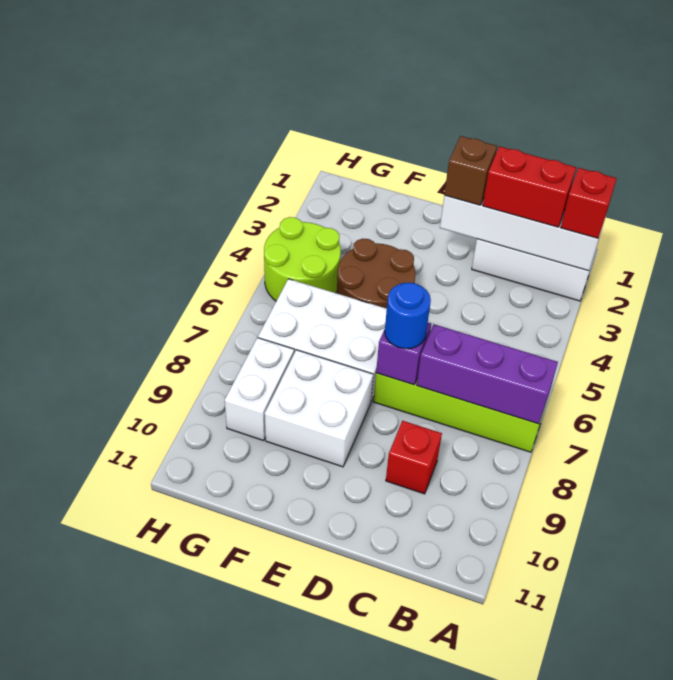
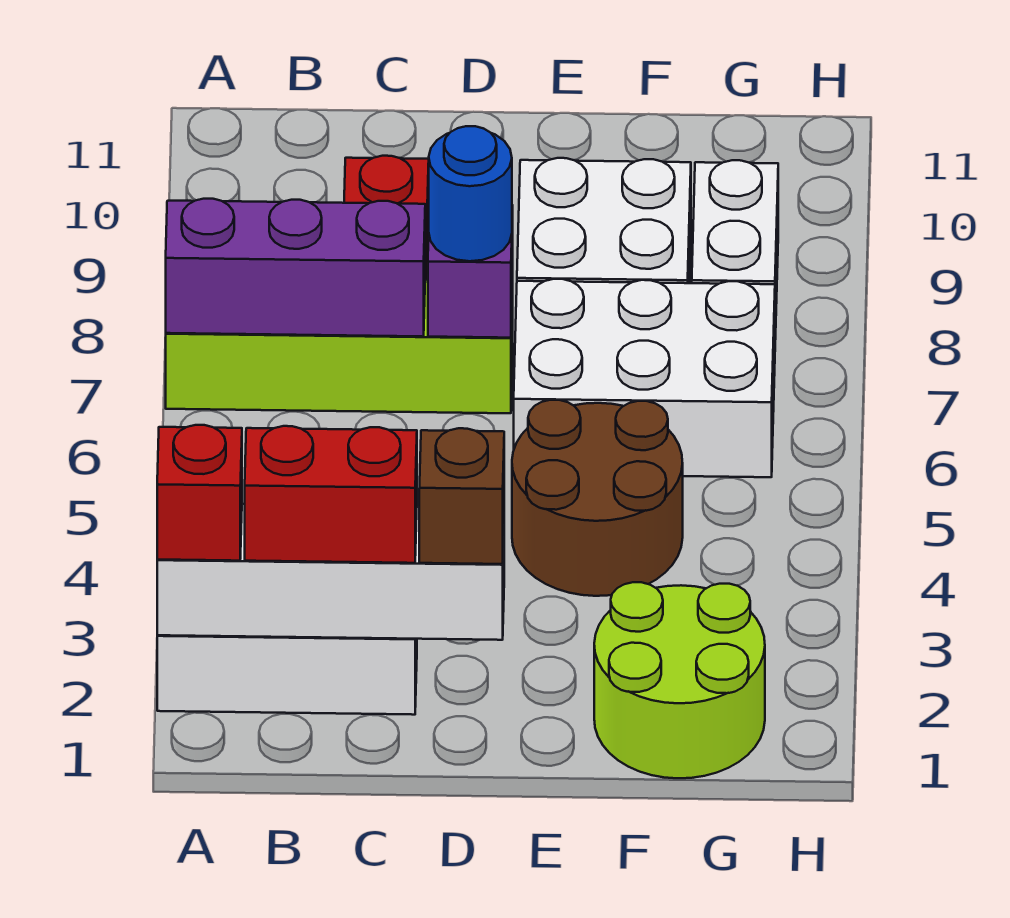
lime round brick G4:H5 level 1 -> lime round brick F1:G2 level 1

